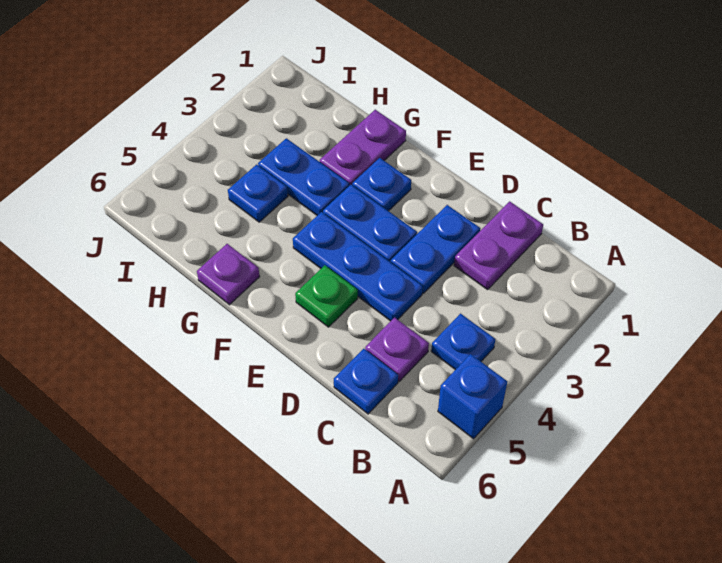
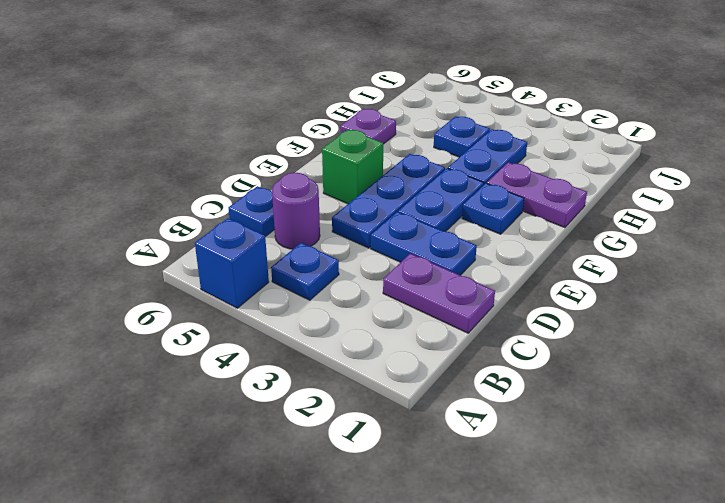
purple plate C5 level 1 -> purple round brick C5 level 1
green plate E5 level 1 -> green brick E5 level 1

